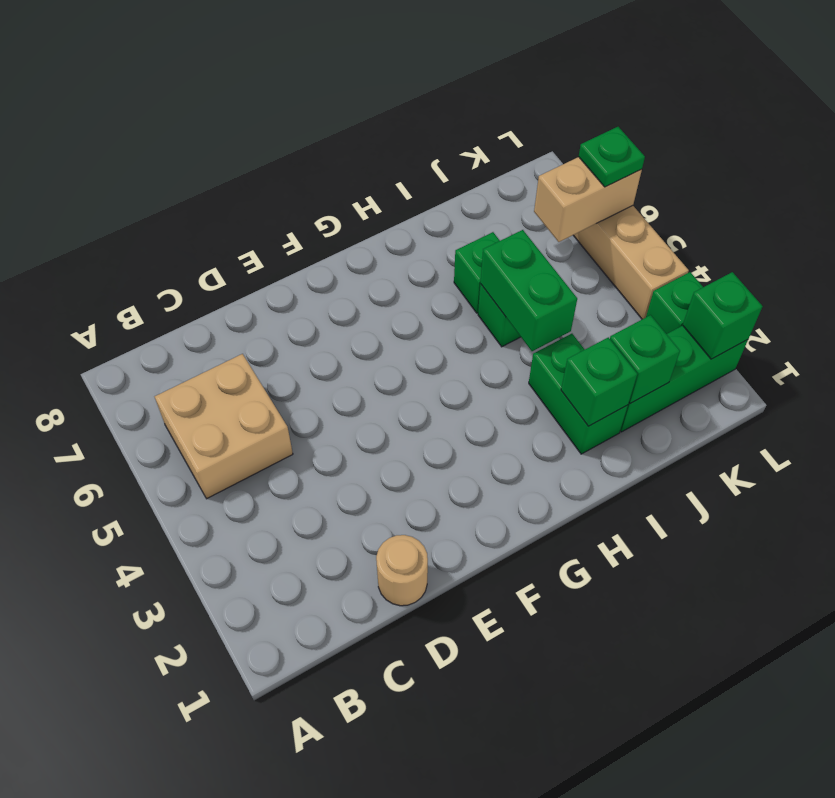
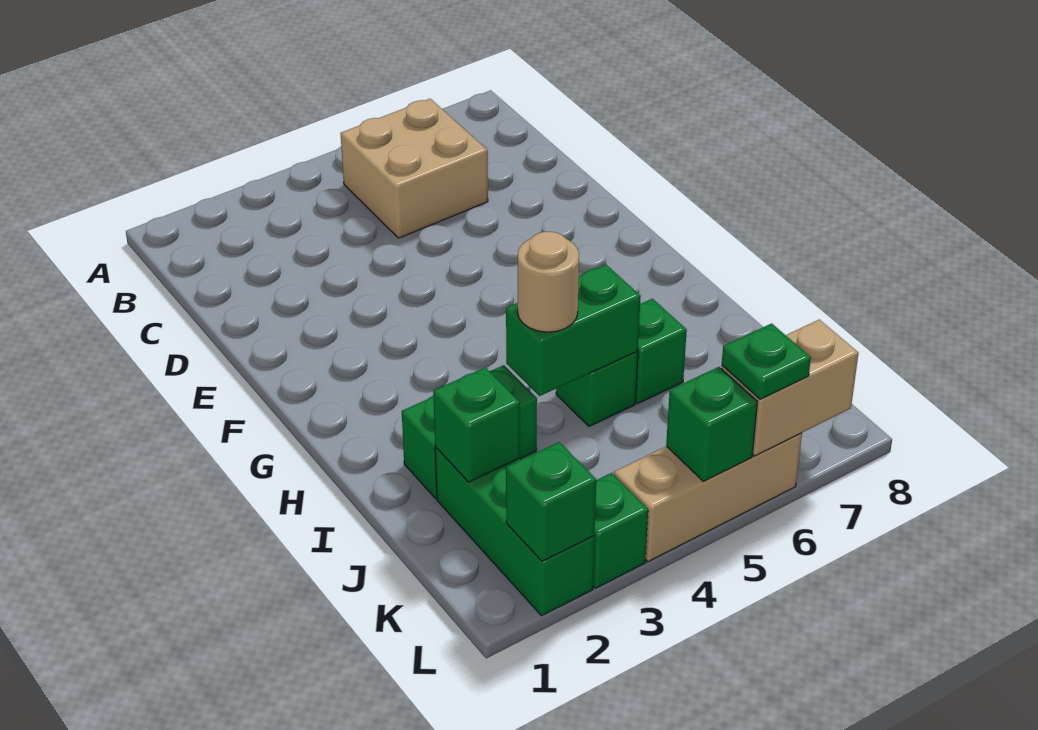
tan round brick D1 level 1 -> tan round brick I4 level 3
green brick I2 level 2 -> green brick L5 level 2
tan brick K6:L6 level 2 -> tan brick L6:L7 level 2

